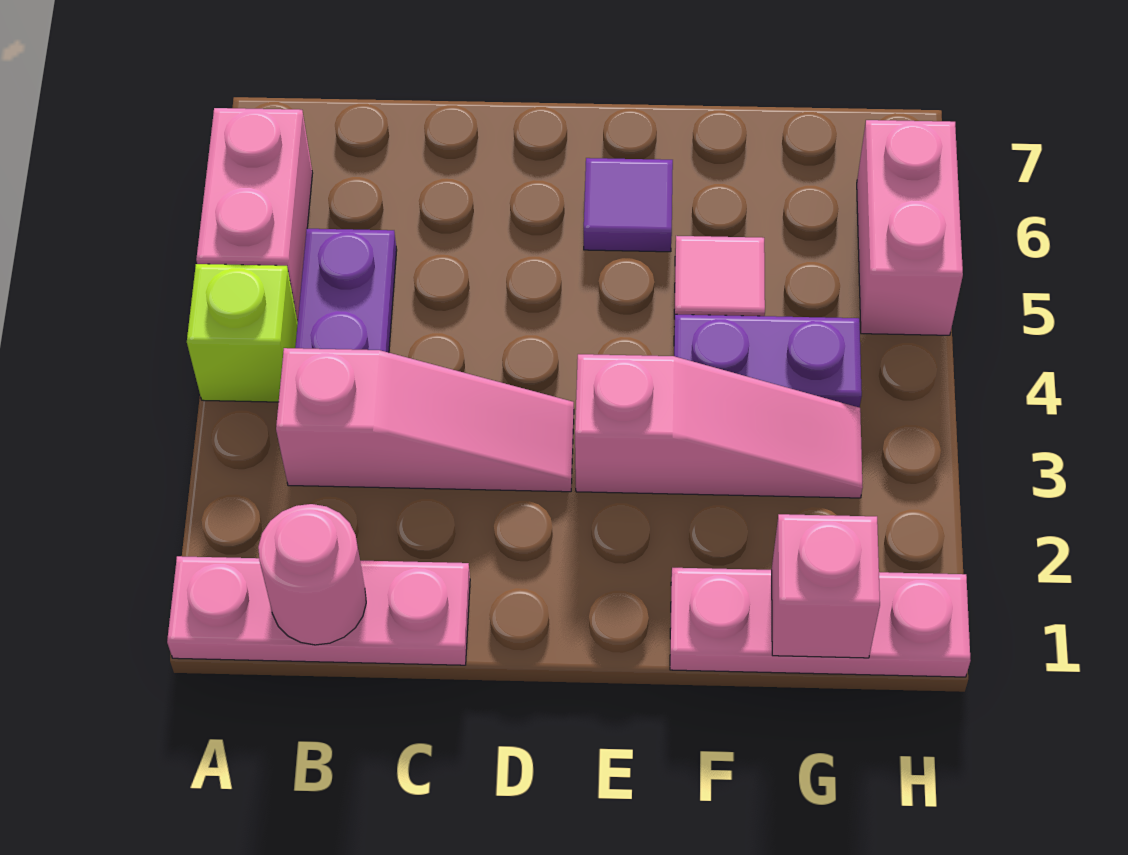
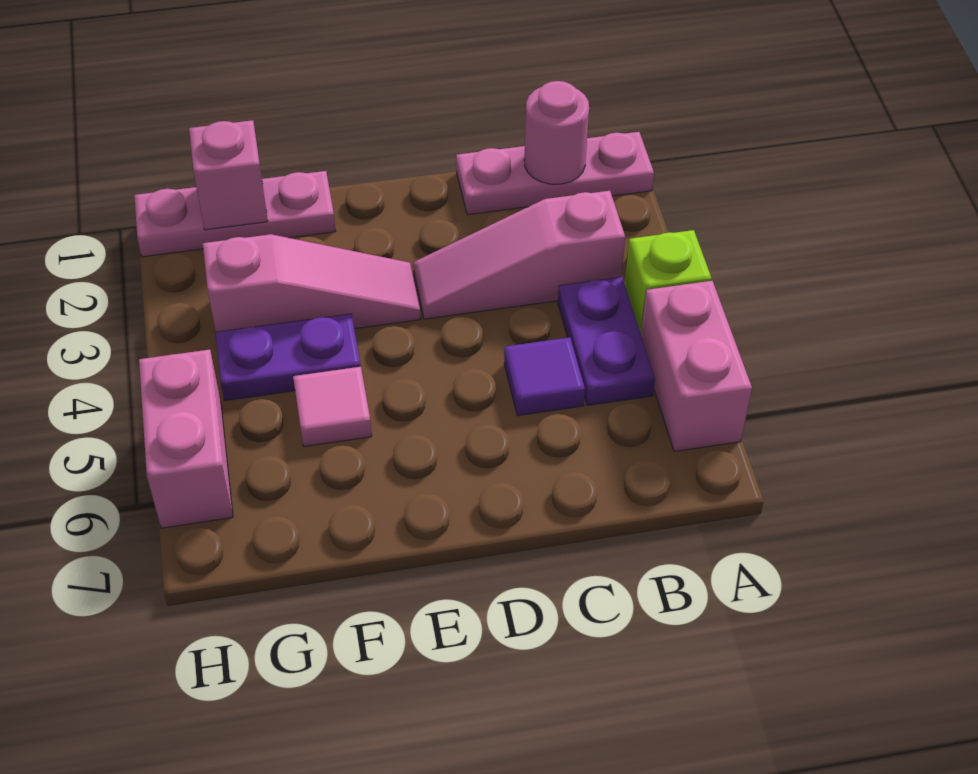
pink slope E3:G3 level 1 top E -> pink slope E3:G3 level 1 top G
purple tile E6 level 1 -> purple tile C5 level 1

